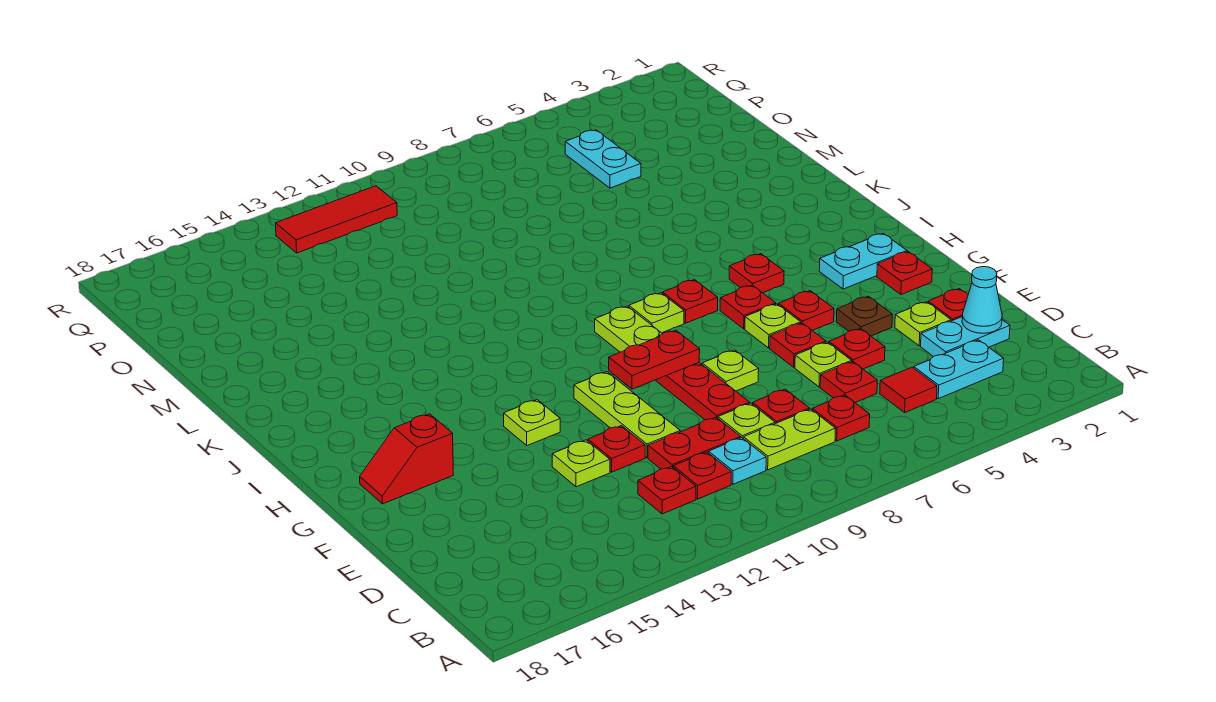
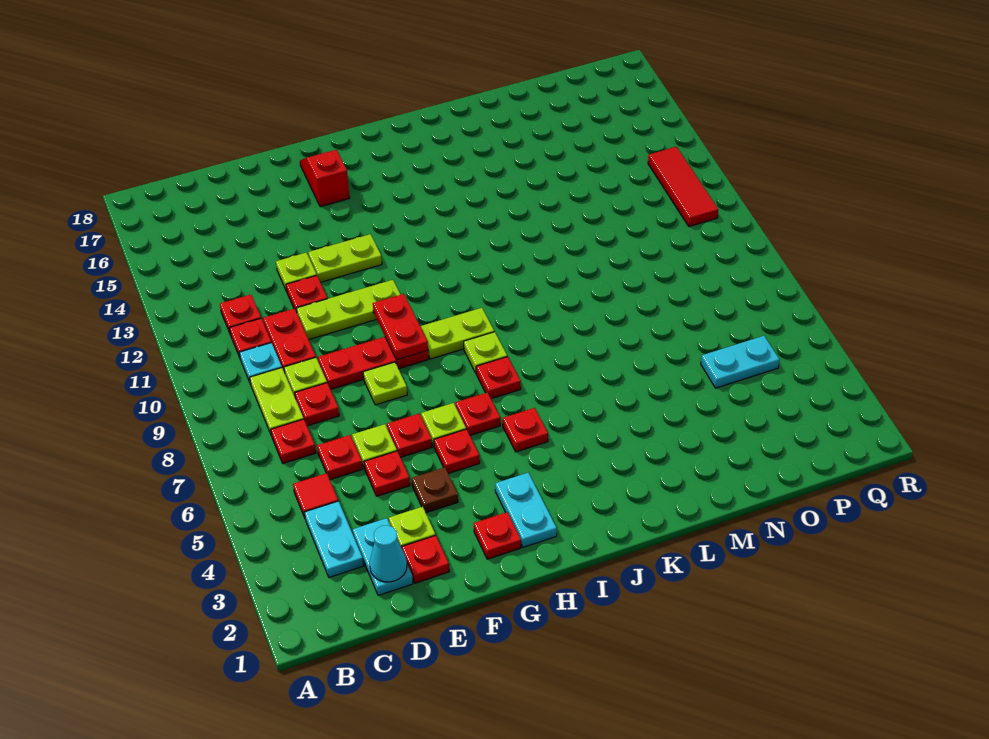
lime plate G13 level 1 -> lime plate F13:G13 level 1

